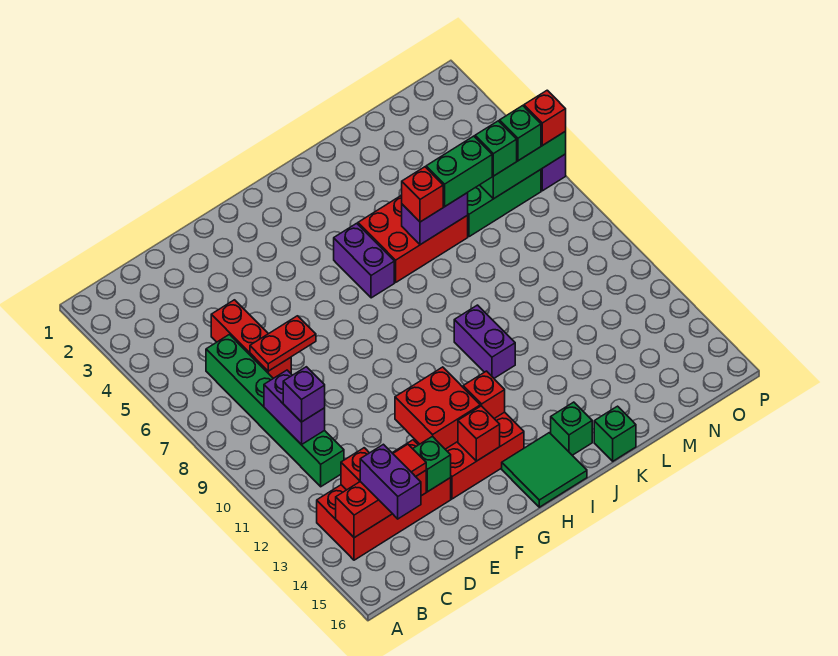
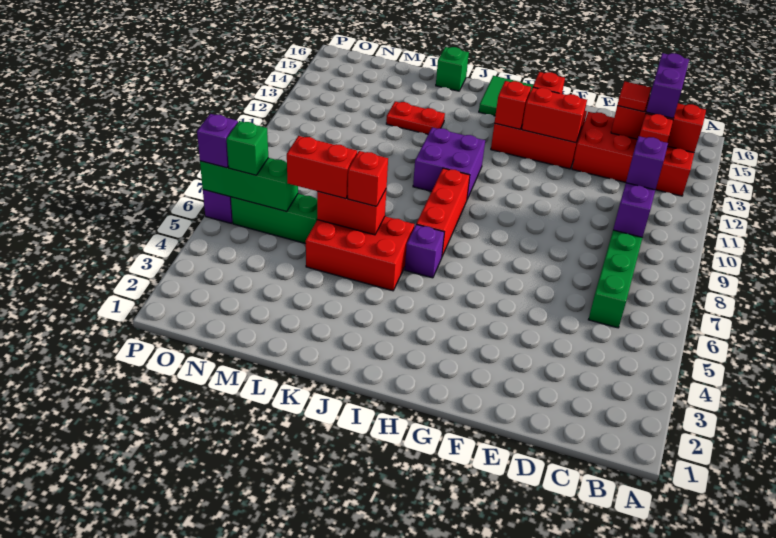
red brick D5:D7 level 1 -> red brick I7:I9 level 1
red plate D7:E7 level 2 -> red plate K13:L13 level 1
green brick E14 level 2 -> none
red brick F12:G13 level 2 -> red brick F13:G13 level 2
purple brick I5:I6 level 1 -> purple brick I6 level 1
purple brick J10:J11 level 1 -> purple brick I10:J11 level 1
green brick J15 level 1 -> none
purple brick K6:L6 level 2 -> red brick K6:L6 level 2
green brick L6:M6 level 3 -> red brick L6:M6 level 3
green brick N6 level 3 -> none
red brick P6 level 3 -> purple brick P6 level 3

